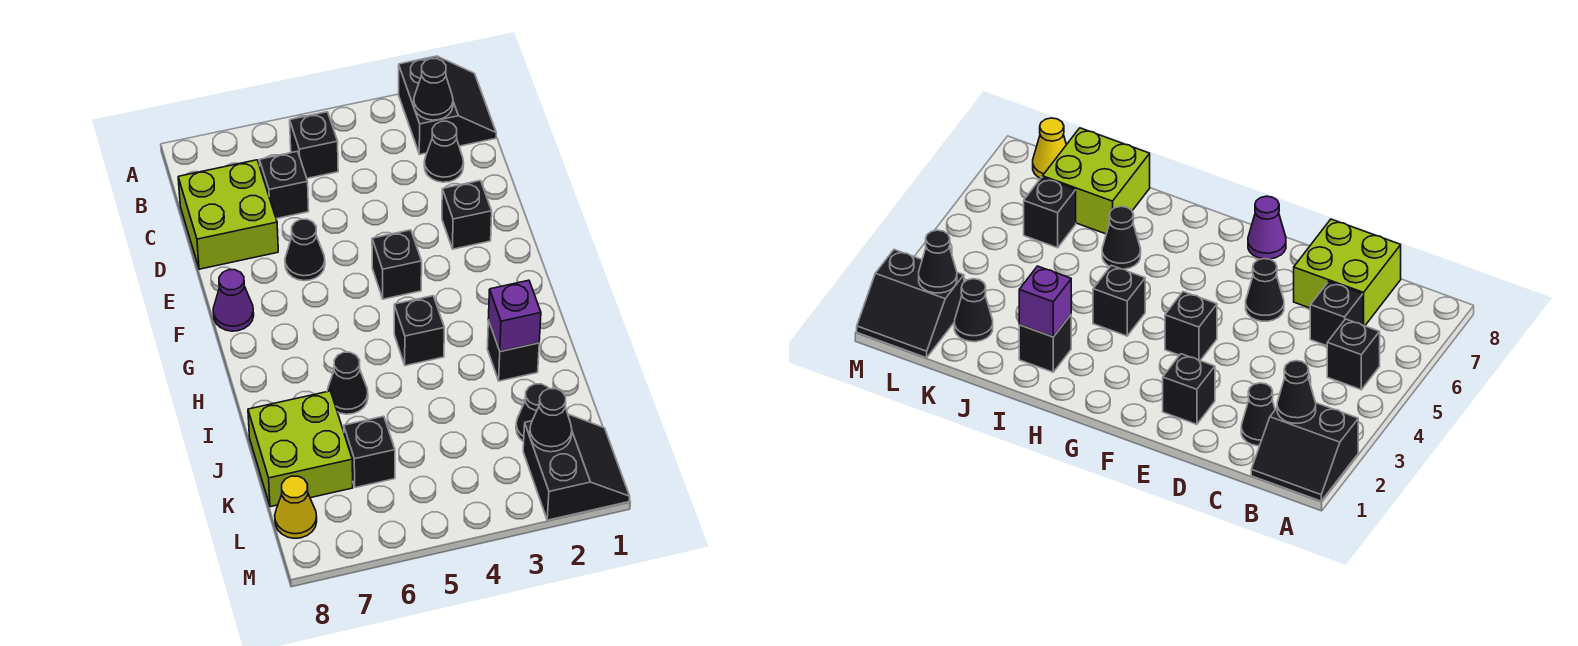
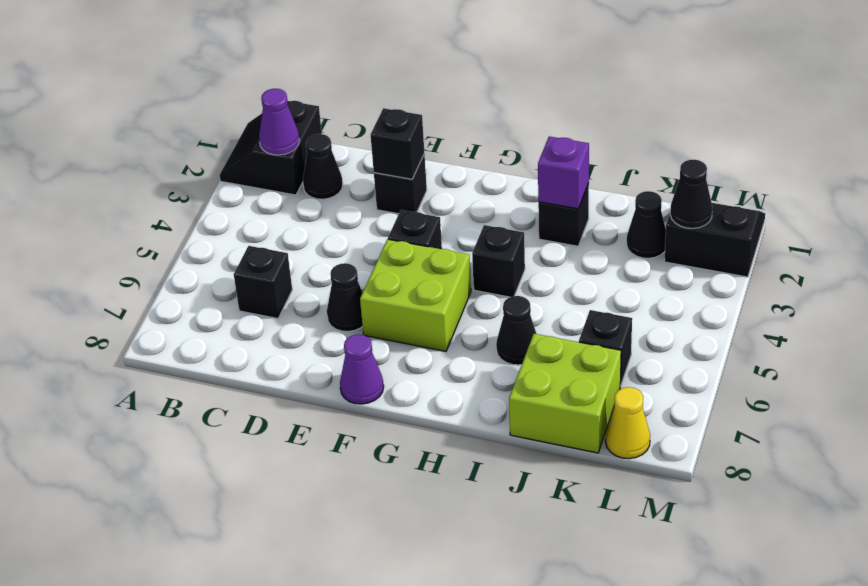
black slope A1:B2 level 1 top 2 -> black slope A1:B2 level 1 top B
black cone B2 level 2 -> purple cone B2 level 2
black brick B5 level 1 -> black brick E2 level 2
lime brick C7:D8 level 1 -> lime brick F5:G6 level 1

